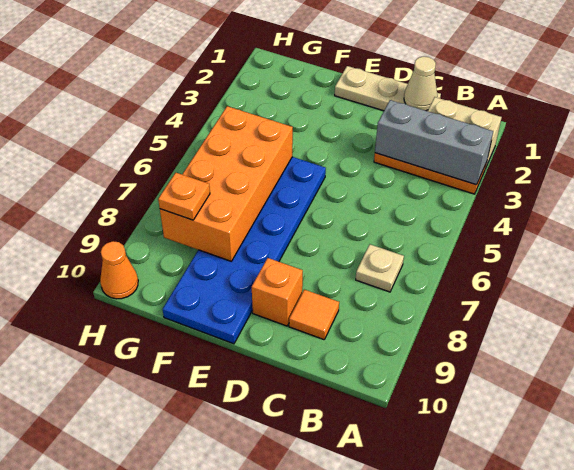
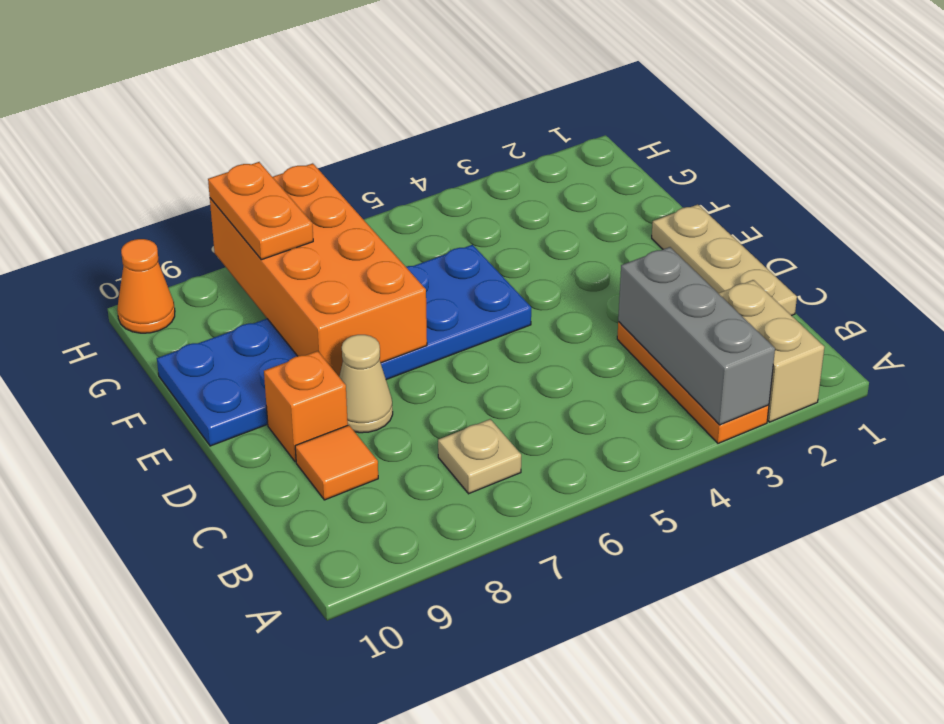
tan cone C1 level 2 -> tan cone D8 level 1
orange brick F5:G8 level 2 -> orange brick E7:H8 level 2
orange plate G8 level 3 -> orange plate G8:H8 level 3

